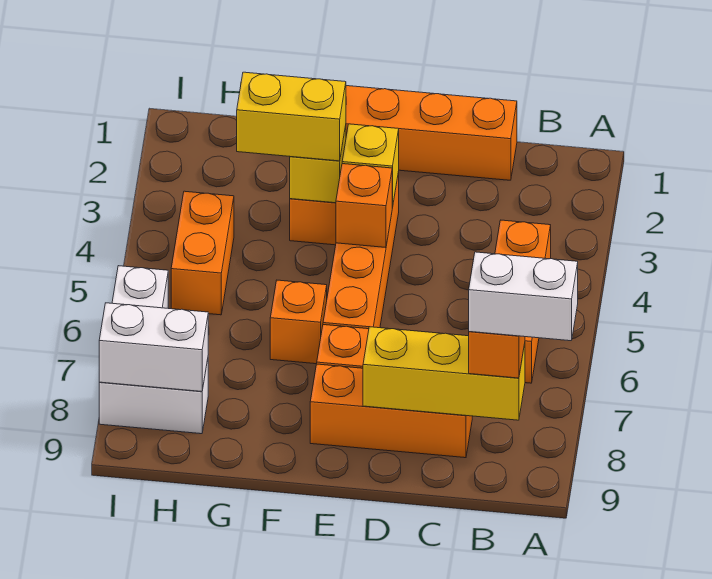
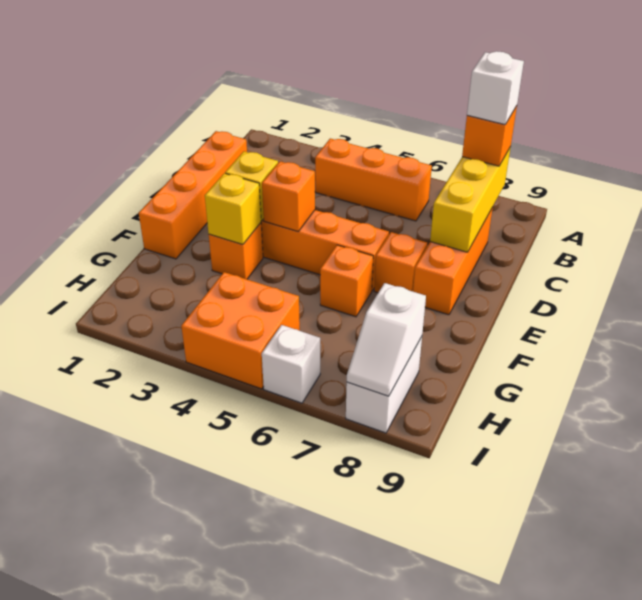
white brick A8:B8 level 4 -> white brick B8 level 4
yellow brick F3:G3 level 3 -> none
orange brick H4:H5 level 1 -> orange brick H4:I5 level 1
white brick H8:I8 level 2 -> white slope H8:I8 level 2 top H

